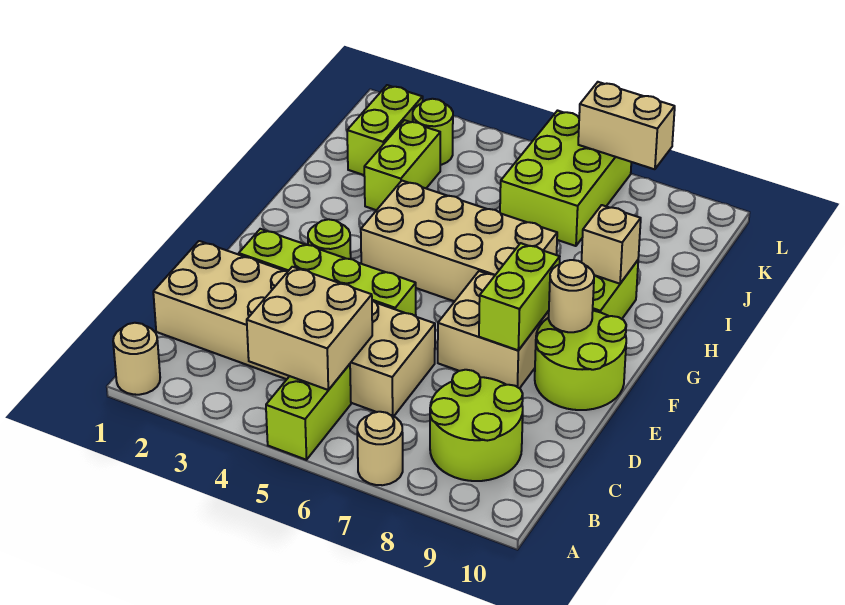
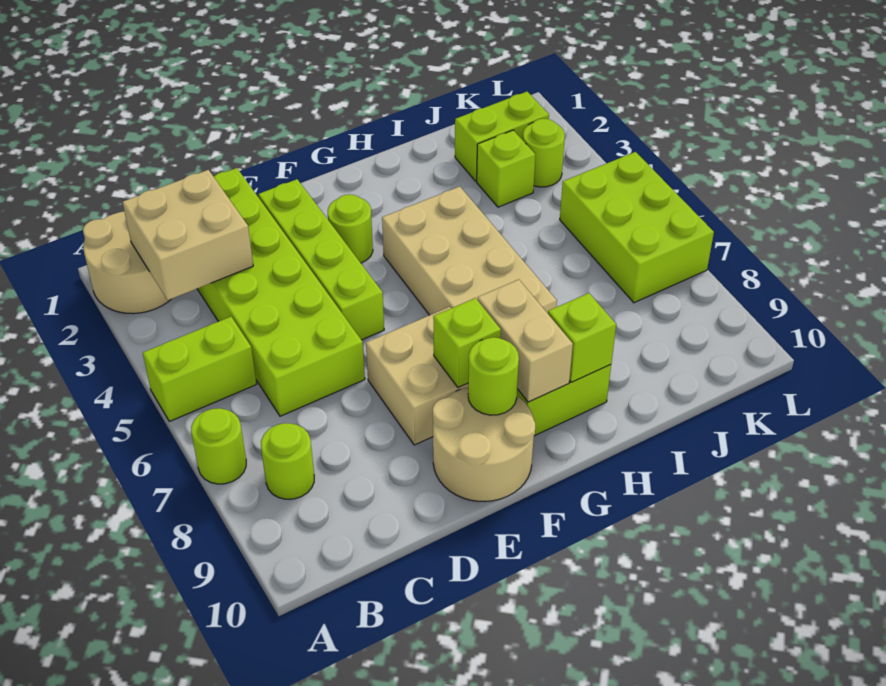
tan round brick A1 level 1 -> tan round brick A1:B2 level 1
tan round brick A7 level 1 -> lime round brick A7 level 1
tan brick B4:C5 level 2 -> tan brick B2:C3 level 2
lime round brick B8:C9 level 1 -> lime round brick B8 level 1
tan brick C1:D6 level 1 -> lime brick C1:D6 level 1
lime brick E8:F8 level 2 -> lime brick F8 level 2
lime round brick E9:F10 level 1 -> tan round brick E9:F10 level 1
tan round brick F9 level 2 -> lime round brick F9 level 2
tan brick H9 level 2 -> lime brick H9 level 2
lime brick I3:J3 level 1 -> lime brick J3 level 1
lime brick J6:L7 level 1 -> lime brick K5:L7 level 1
tan brick L7:L8 level 2 -> tan brick G8:G9 level 2

